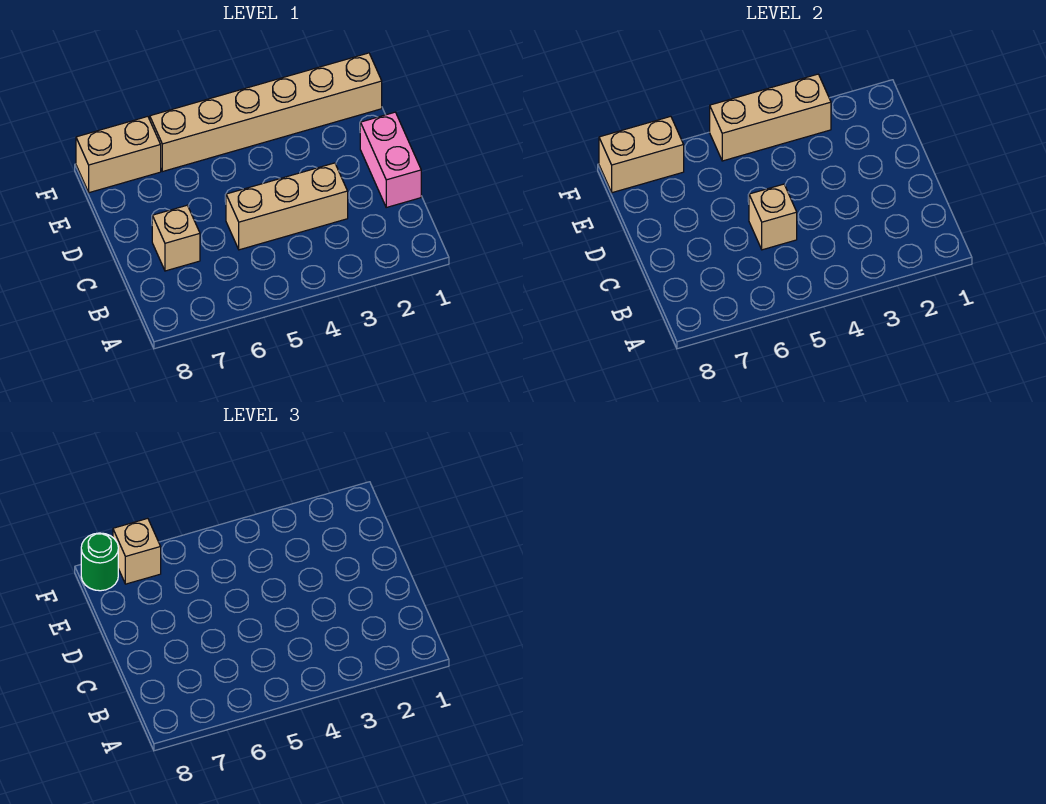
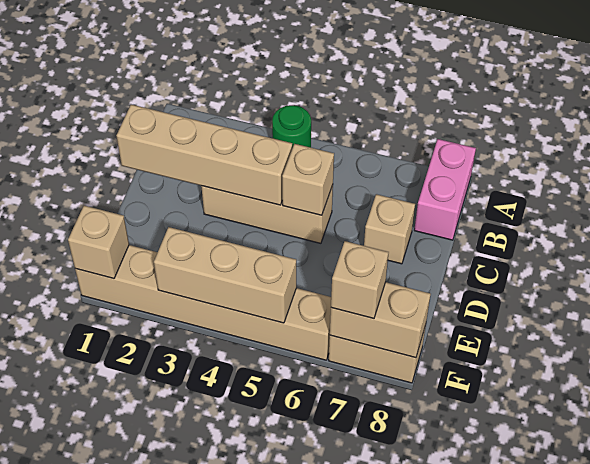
pink brick C1:D1 level 1 -> pink brick A8:B8 level 1
none -> tan brick C1:C4 level 2
none -> tan brick F1 level 2
green round brick F8 level 3 -> green round brick A4 level 1

